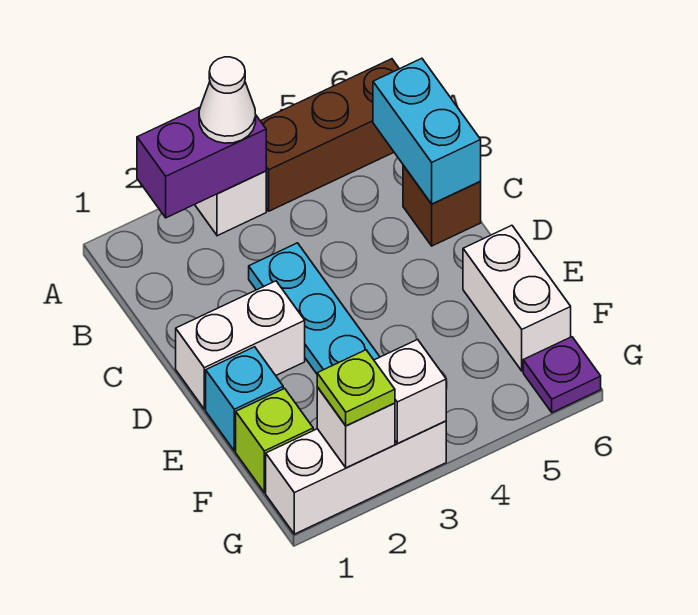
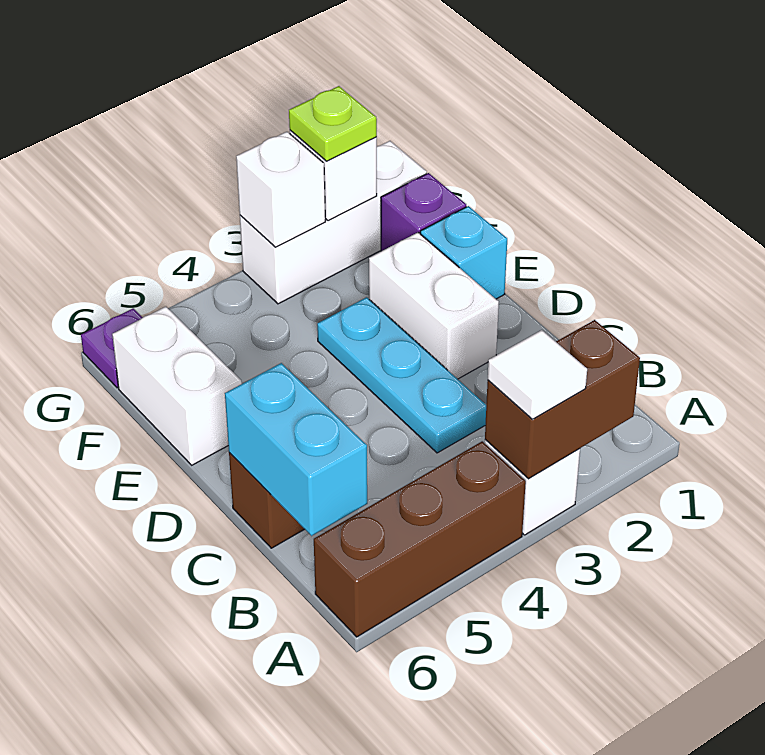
purple brick A2:A3 level 2 -> brown brick A2:A3 level 2
white cone A3 level 3 -> white tile A3 level 3
white brick D1:D2 level 1 -> white brick D2:E2 level 1
lime brick F1 level 1 -> purple brick F1 level 1

